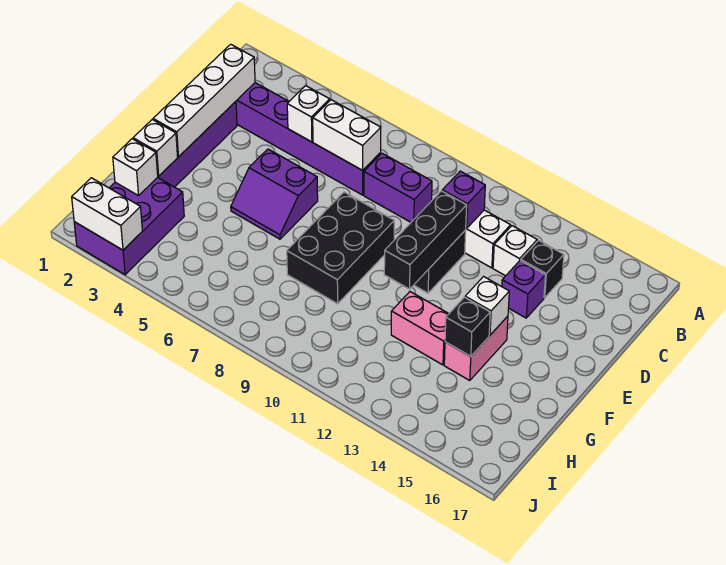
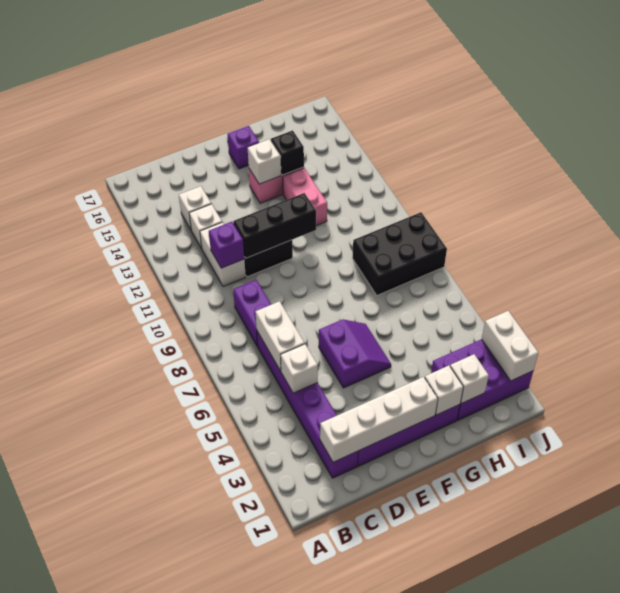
black brick C14 level 1 -> white brick C14 level 1
purple brick D14 level 1 -> purple brick F16 level 1
black brick E8:G9 level 1 -> black brick H8:J9 level 1

